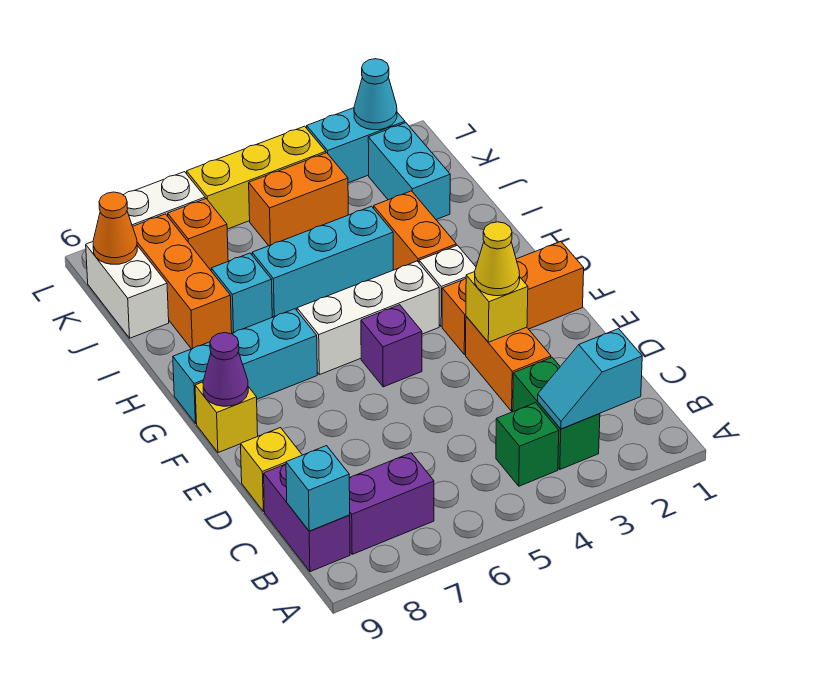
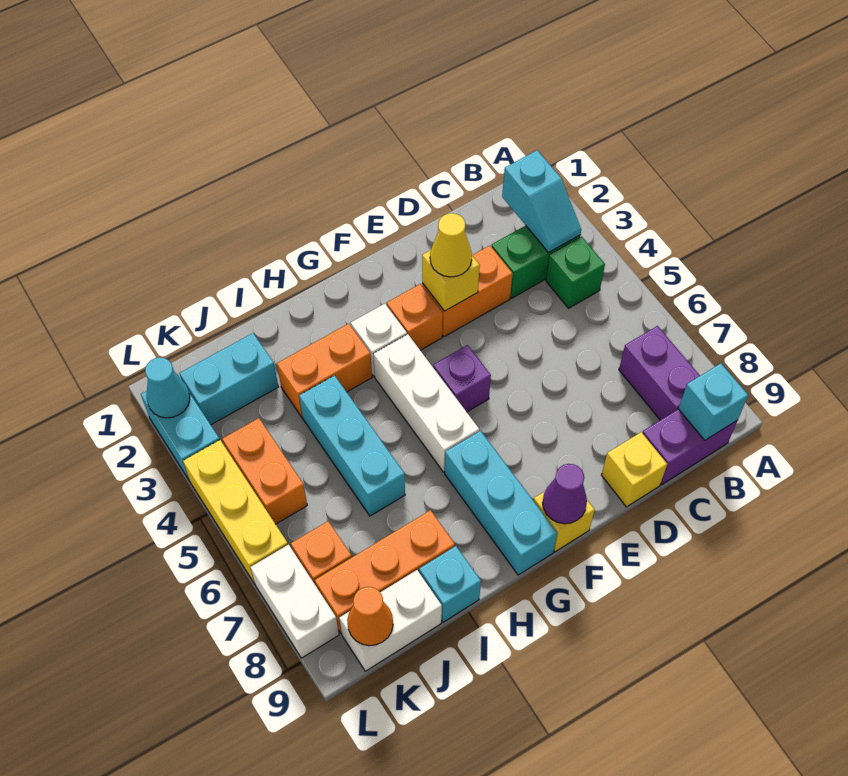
orange brick F1:F3 level 1 -> orange brick F3 level 1
cyan brick I7 level 1 -> cyan brick I9 level 1

